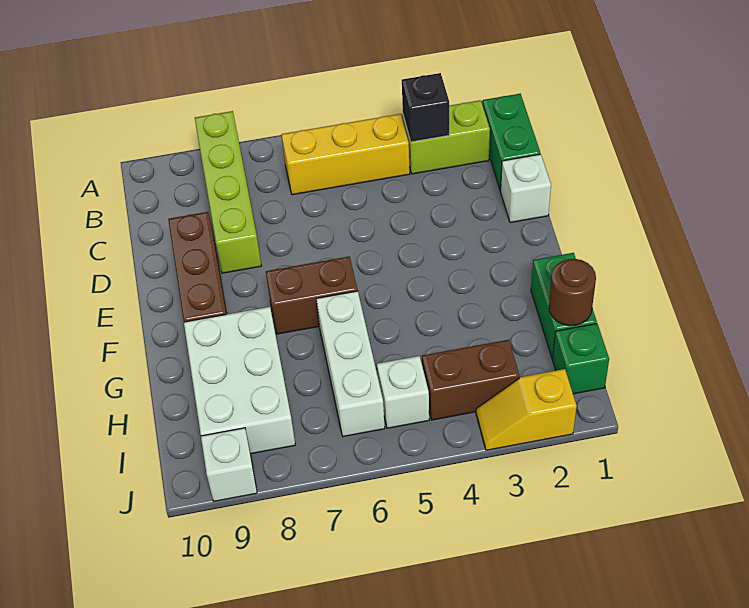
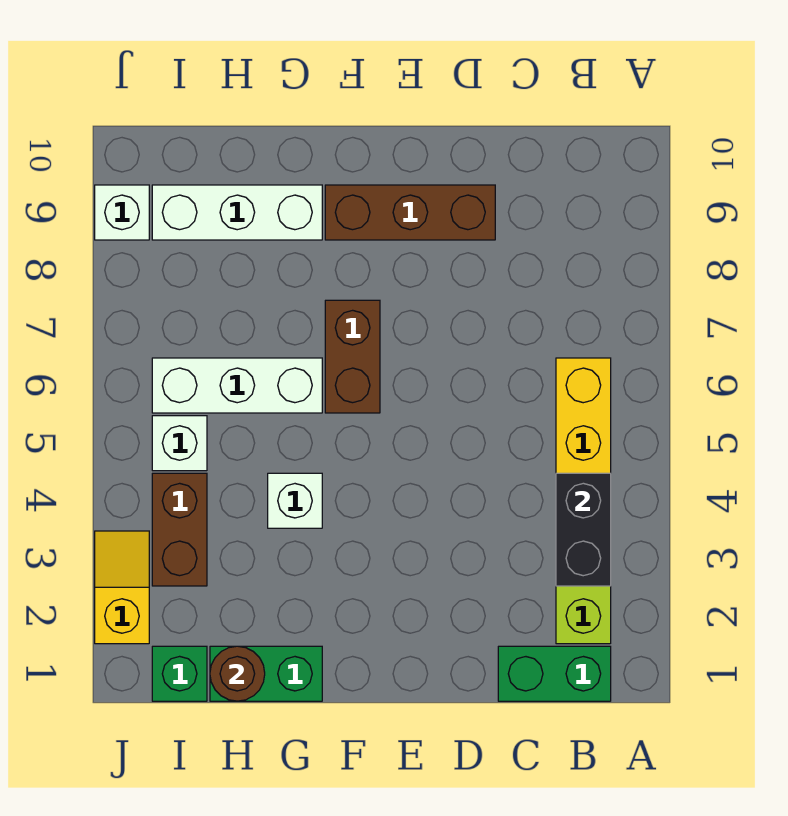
lime brick A8:D8 level 1 -> none
black brick B3 level 2 -> black brick B3:B4 level 2
white brick D1 level 1 -> white brick G4 level 1
white brick G8:I9 level 1 -> white brick G9:I9 level 1

